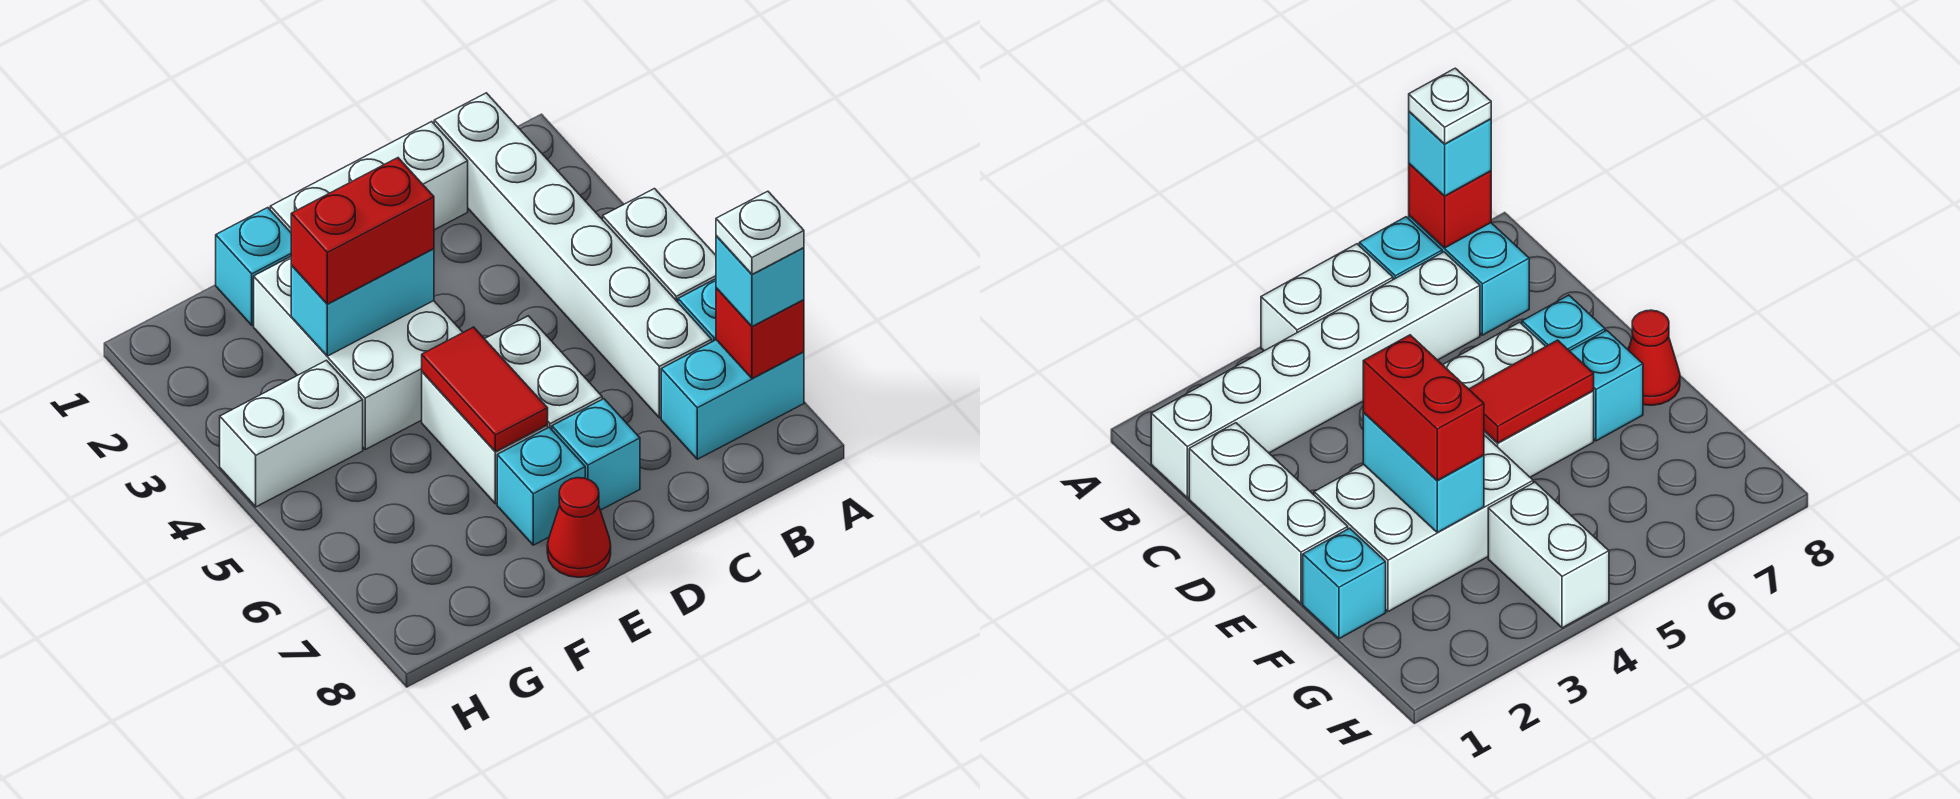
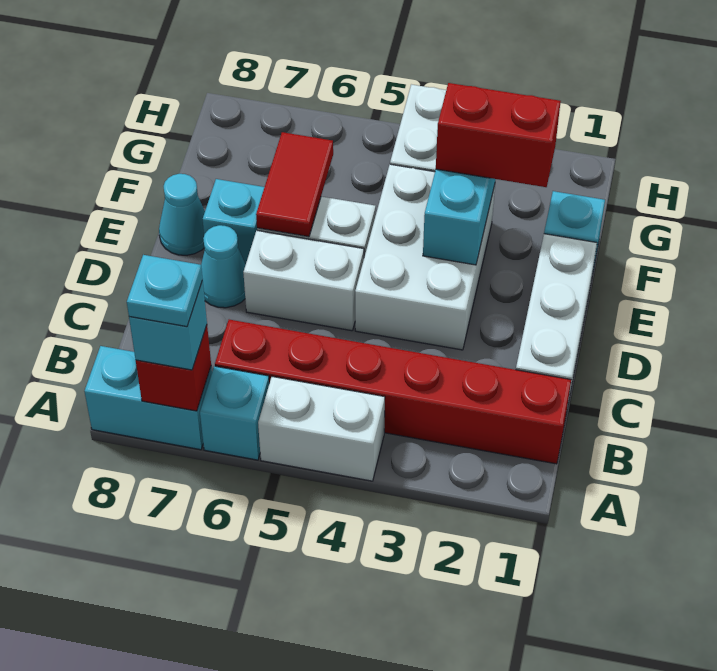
cyan brick A7:B7 level 1 -> cyan brick A7:A8 level 1
white plate A7 level 4 -> cyan plate A7 level 4
white brick B1:B6 level 1 -> red brick B1:B6 level 1
cyan brick D7 level 1 -> cyan cone D7 level 1
white brick E2:F4 level 1 -> white brick D3:F4 level 1
red brick E3:F3 level 3 -> red brick F2:F3 level 3
red tile E5:E6 level 2 -> red tile E6:F6 level 2
red cone E8 level 1 -> cyan cone E8 level 1

